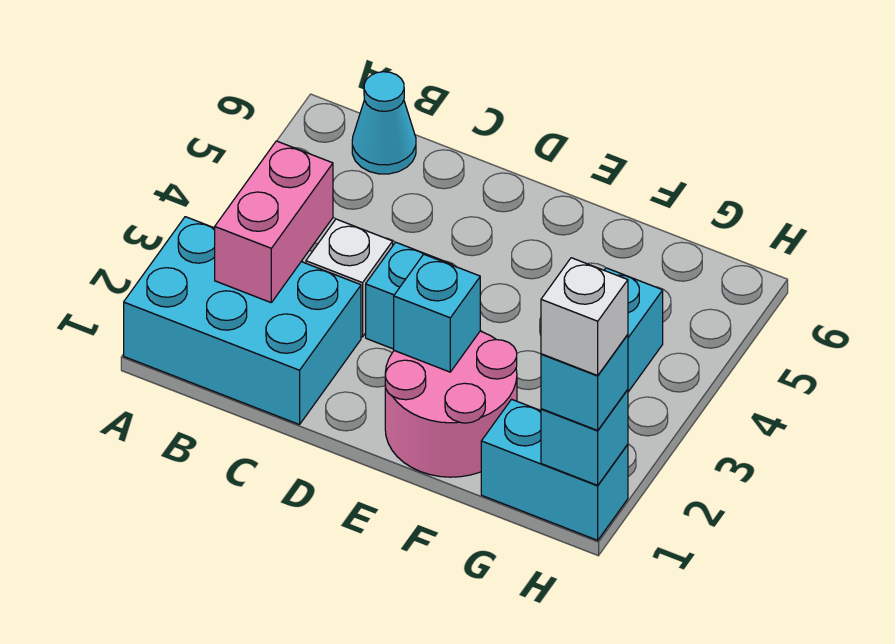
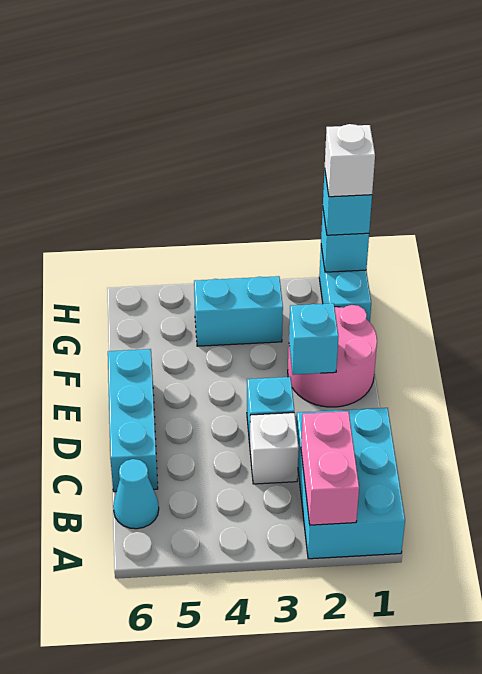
pink brick B2:B3 level 2 -> pink brick A2:B2 level 2
none -> cyan brick C6:E6 level 1

